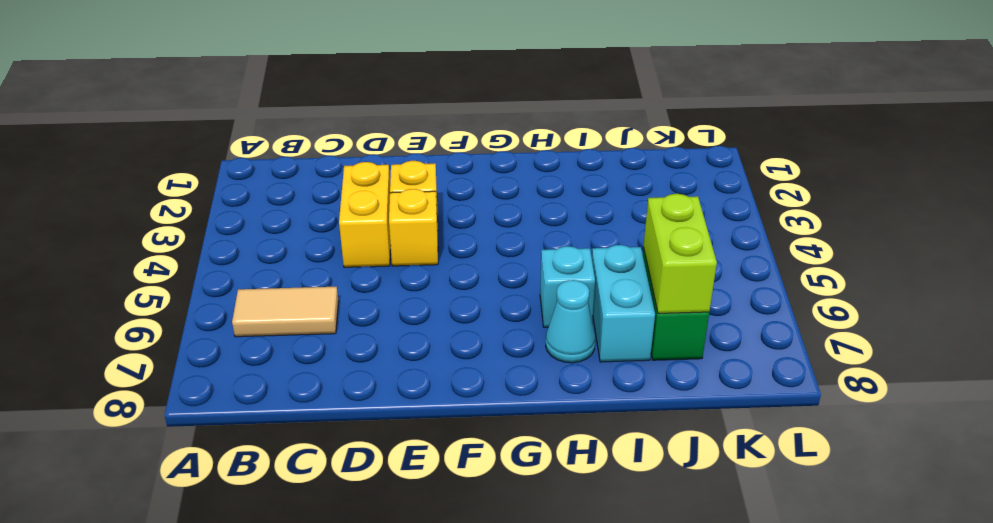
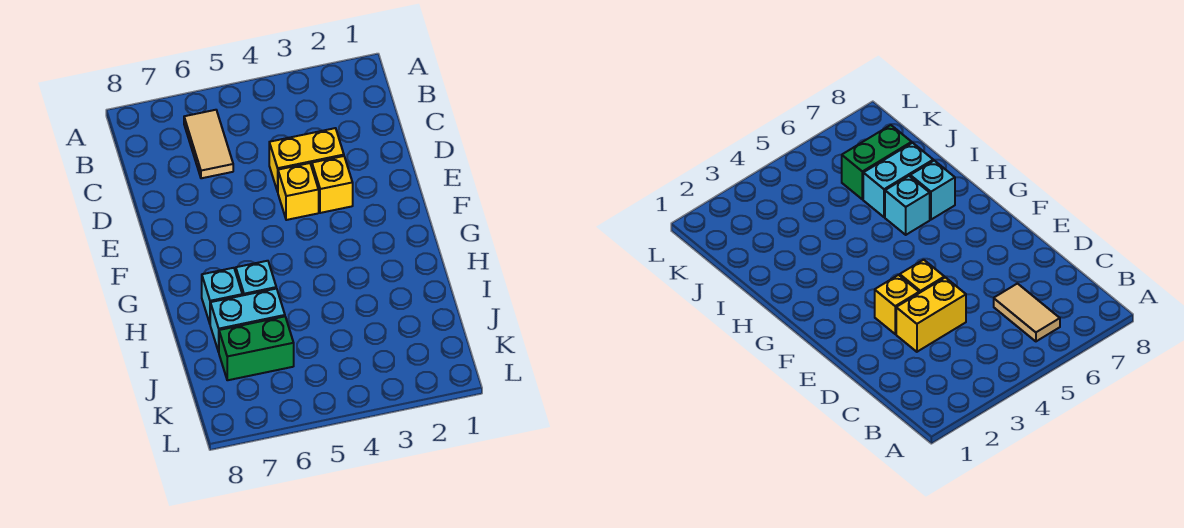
cyan cone H7 level 1 -> cyan brick H7 level 1
lime brick J6:J7 level 2 -> none

